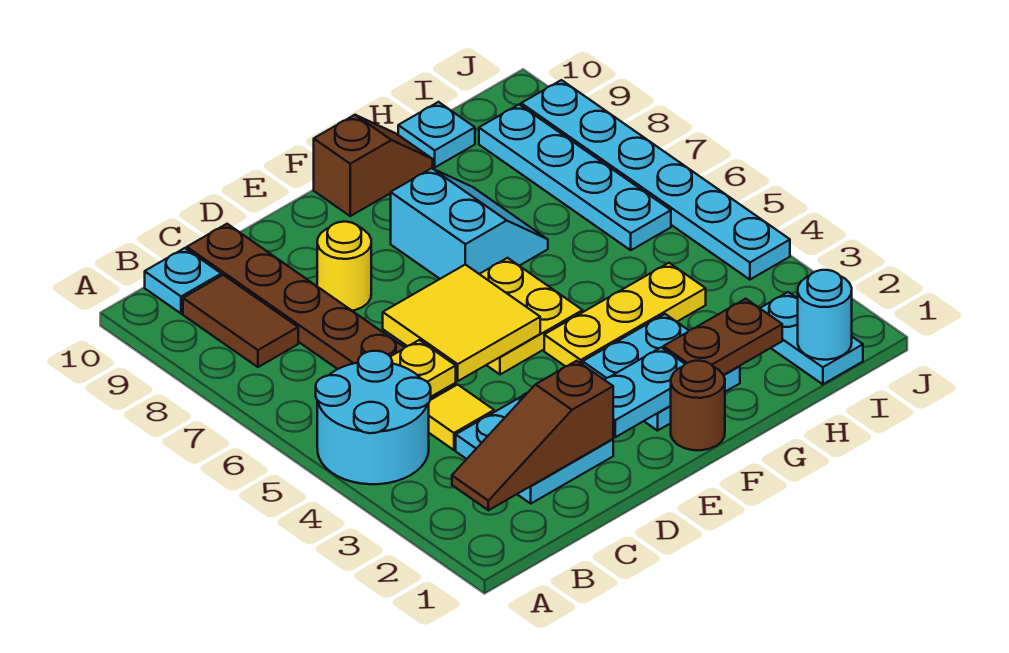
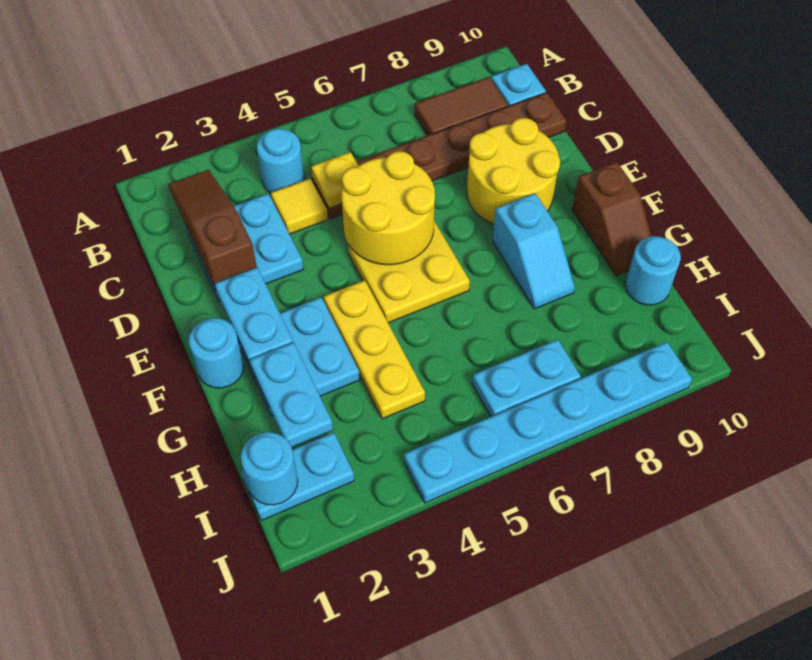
cyan round brick A4:B5 level 1 -> cyan round brick B4 level 1
yellow tile D5:E6 level 2 -> yellow round brick D5:E6 level 2
yellow round brick D8 level 1 -> yellow round brick D8:E9 level 1
brown round brick F1 level 1 -> cyan round brick F1 level 1
cyan slope F7:G8 level 1 top F -> cyan slope F8:G8 level 1 top F
brown plate G2:H2 level 2 -> cyan plate G2:H2 level 2
cyan plate H10 level 1 -> cyan round brick H10 level 1
cyan plate I6:I9 level 1 -> cyan plate I6:I7 level 1

